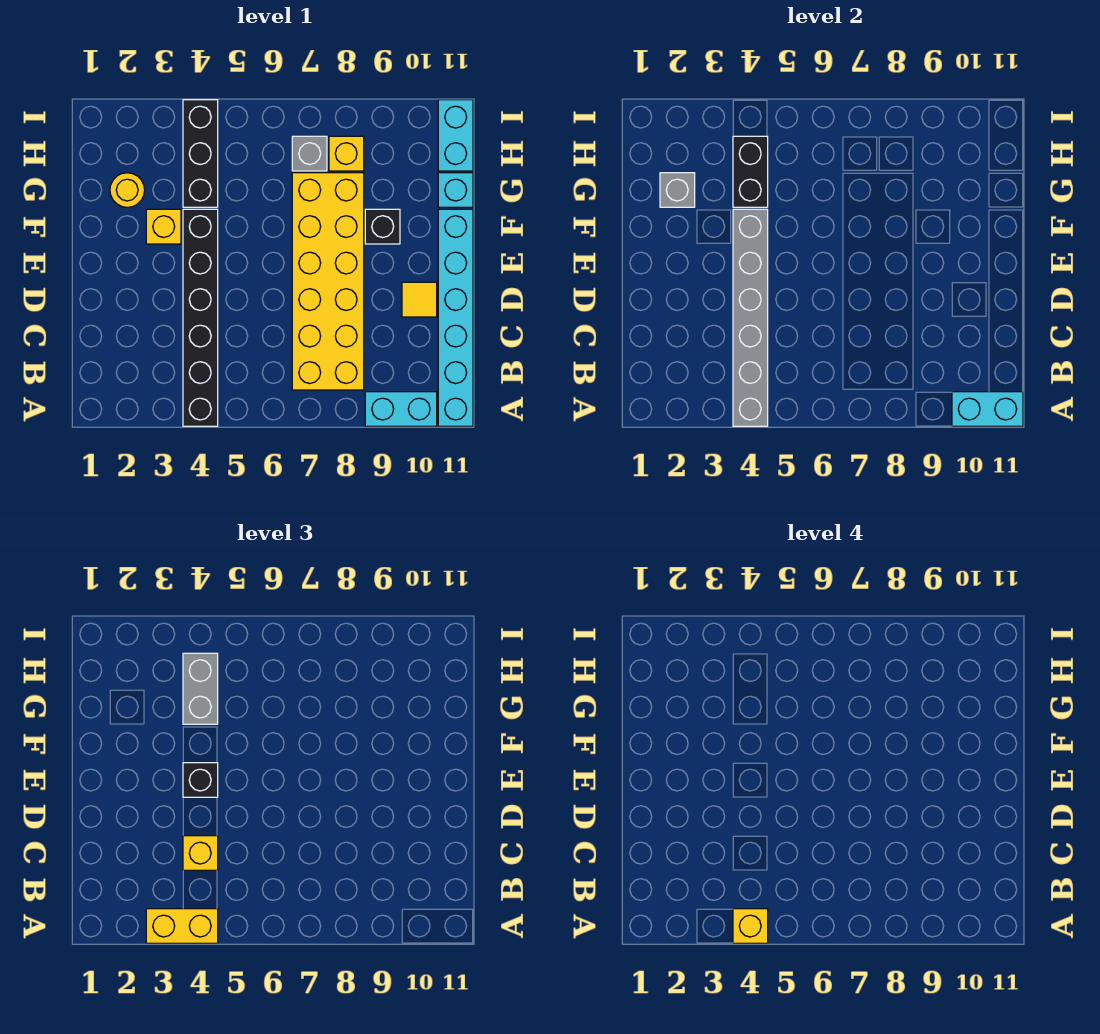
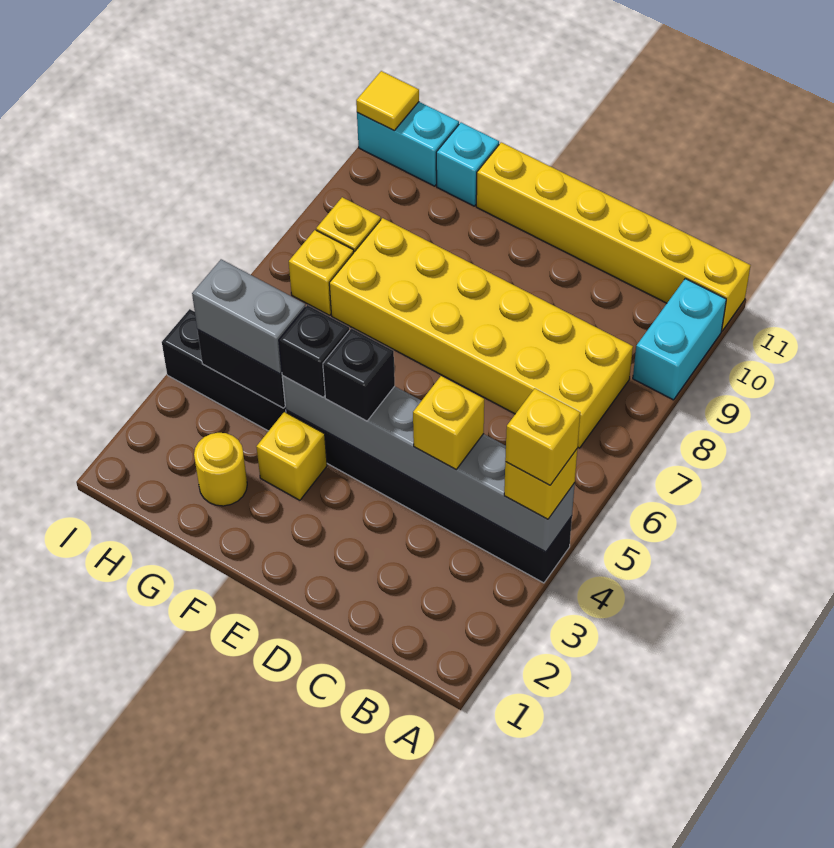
yellow brick A3:A4 level 3 -> yellow brick A4 level 3
cyan brick A10:A11 level 2 -> none
cyan brick A11:F11 level 1 -> yellow brick A11:F11 level 1
yellow tile D10 level 1 -> yellow tile I11 level 2
black brick F9 level 1 -> black brick F4 level 3
grey brick G2 level 2 -> none
grey brick H7 level 1 -> yellow brick H7 level 1

